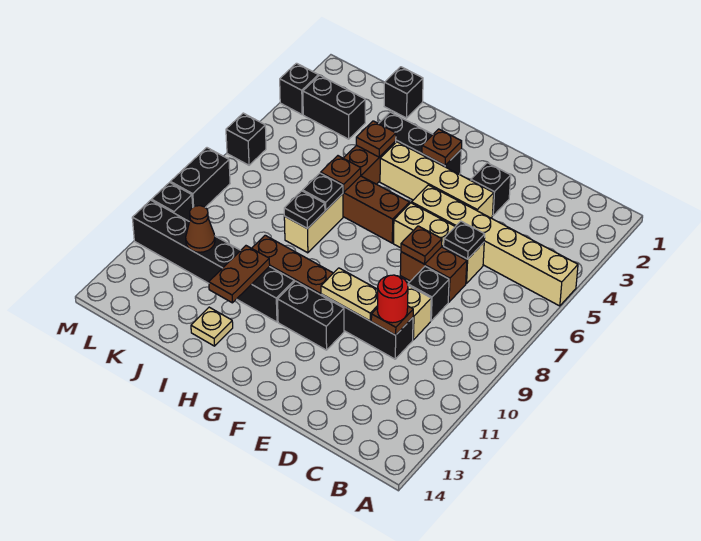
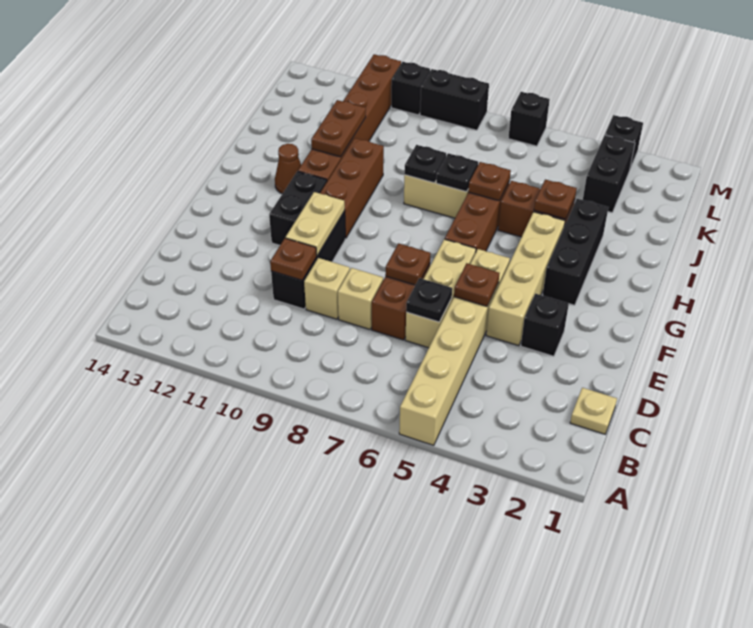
black brick D8 level 1 -> tan brick D8 level 1
red round brick D10 level 3 -> none
brown plate G3 level 2 -> brown plate E5 level 2
black brick H11:M11 level 1 -> brown brick H11:M11 level 1
brown plate I11:I12 level 2 -> brown plate I11:J11 level 2
tan plate I13 level 1 -> tan plate C1 level 1
black brick J1 level 1 -> none
brown cone K11 level 2 -> brown cone H12 level 1

